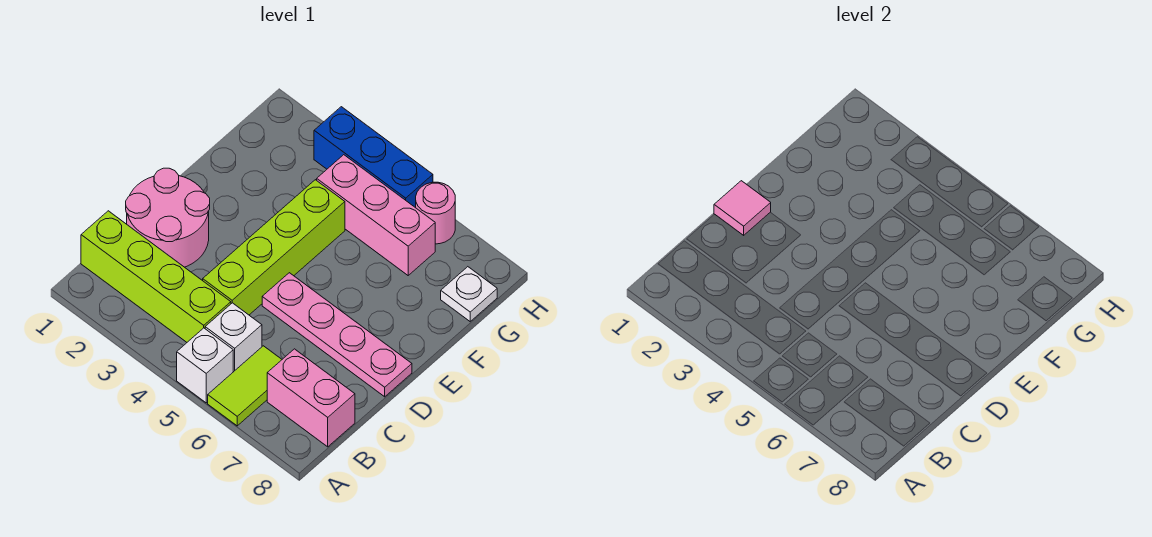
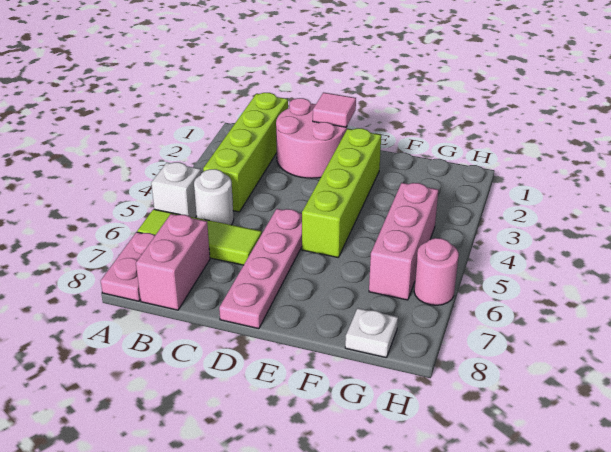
lime tile A6:B6 level 1 -> lime tile A6:C6 level 1
none -> pink plate A7:A8 level 1
white brick B5 level 1 -> white round brick B5 level 1
lime brick C4:F4 level 1 -> lime brick E2:E5 level 1
blue brick H3:H5 level 1 -> none

